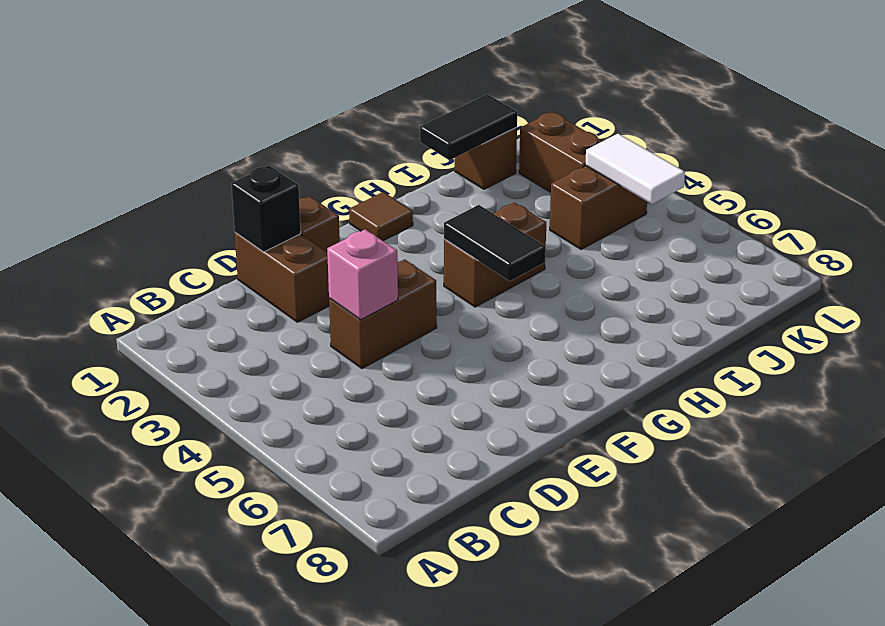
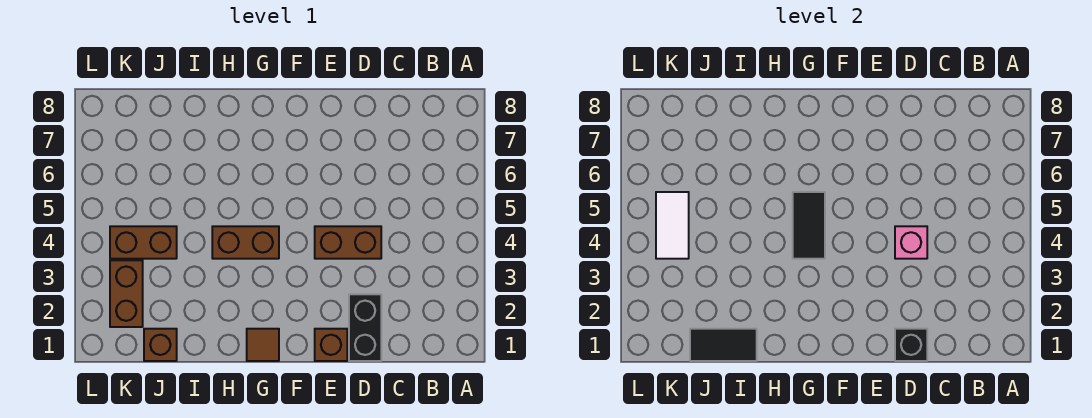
brown brick D1:D2 level 1 -> black brick D1:D2 level 1

